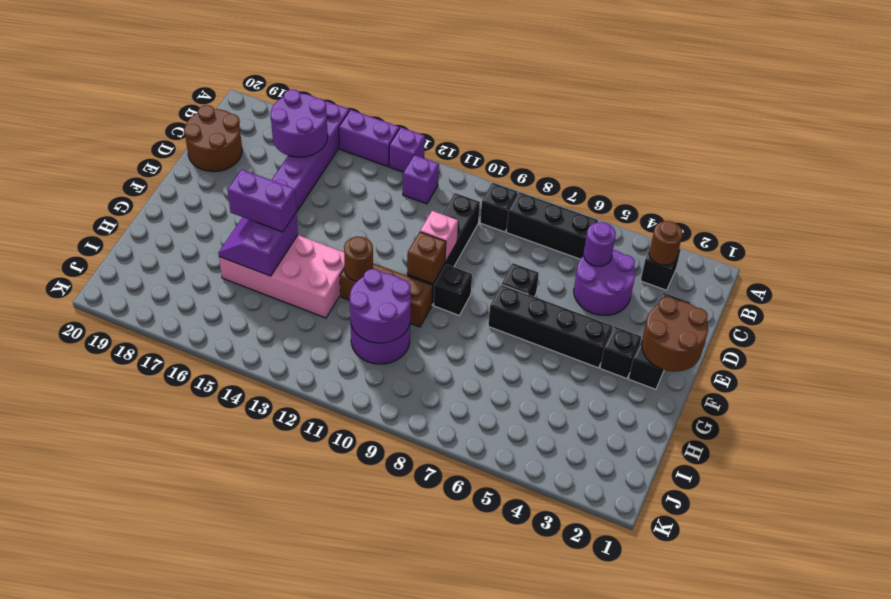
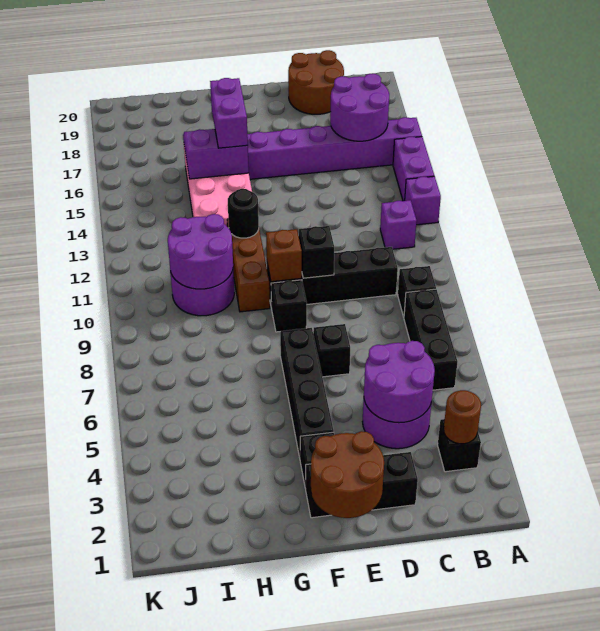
purple round brick C5 level 2 -> purple round brick C4:D5 level 2
pink brick E10 level 2 -> black brick E10 level 2
brown round brick G12 level 2 -> black round brick G12 level 2

